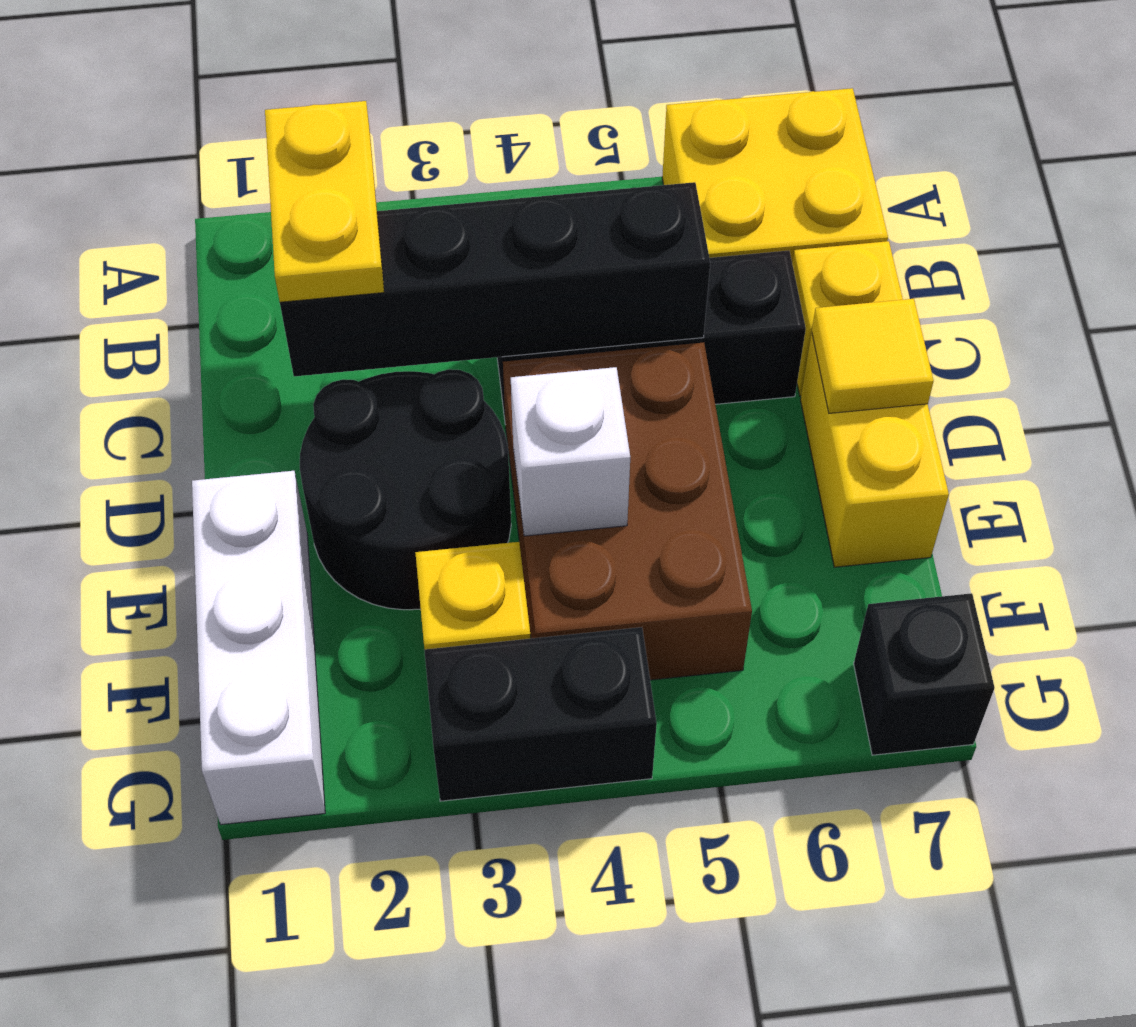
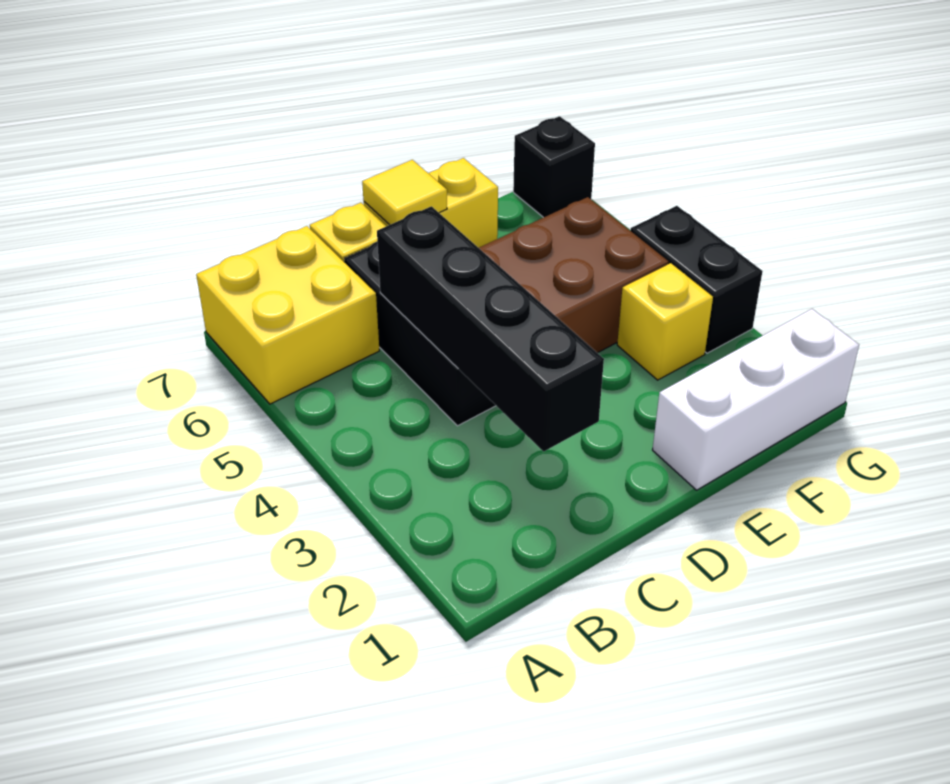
yellow plate B2:C2 level 3 -> none
black round brick D2:E3 level 1 -> none
white brick E4 level 2 -> none

